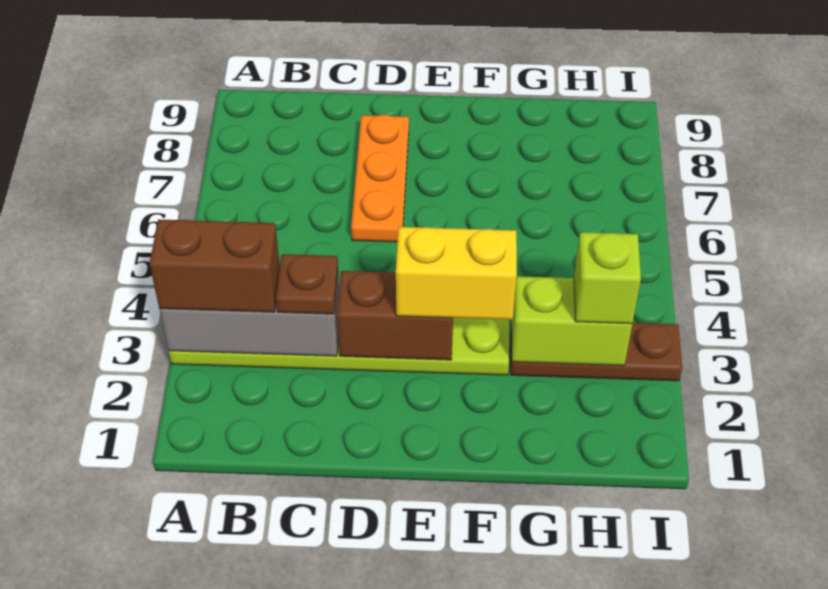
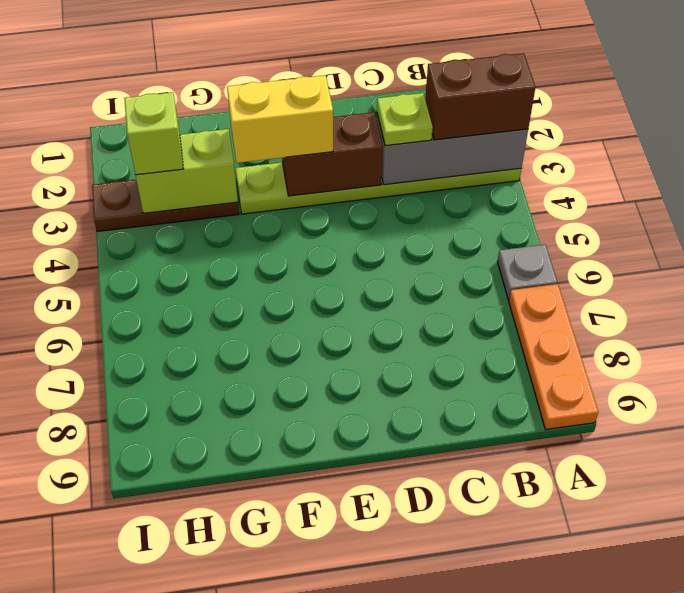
none -> grey plate A6 level 1
brown plate C3 level 3 -> lime plate C3 level 3
orange plate D6:D8 level 1 -> orange plate A7:A9 level 1

